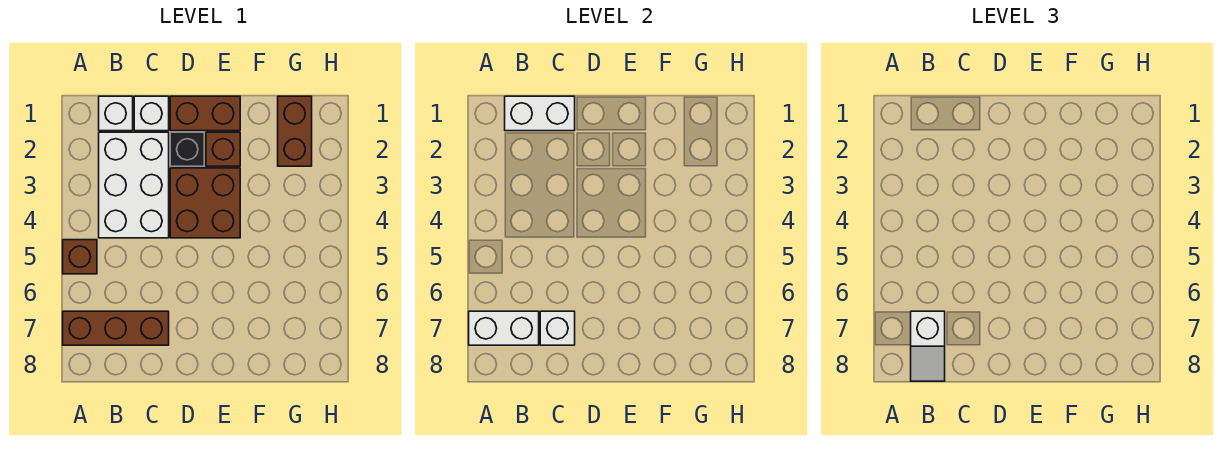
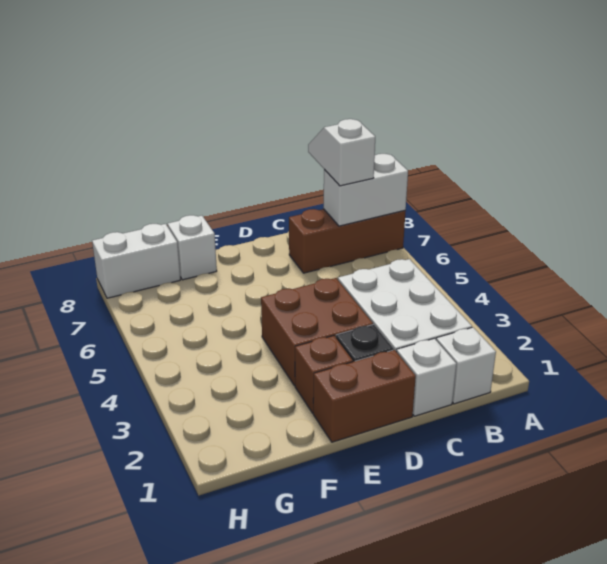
brown brick A5 level 1 -> none
white brick B1:C1 level 2 -> white brick G8:H8 level 1
white brick C7 level 2 -> white brick F8 level 1
brown brick G1:G2 level 1 -> none

